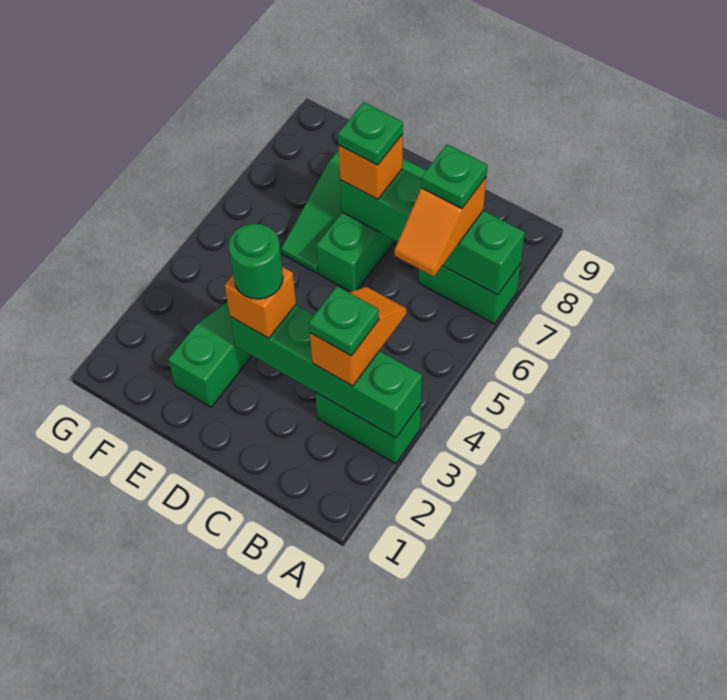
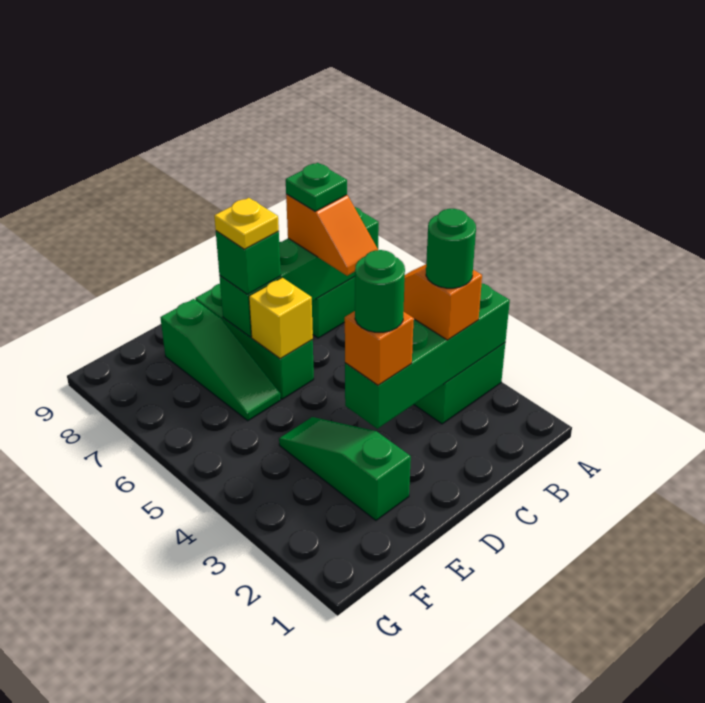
green plate B3 level 4 -> green round brick B3 level 4
none -> yellow brick D6 level 2
orange brick D7 level 3 -> green brick D7 level 3
green plate D7 level 4 -> yellow plate D7 level 4

